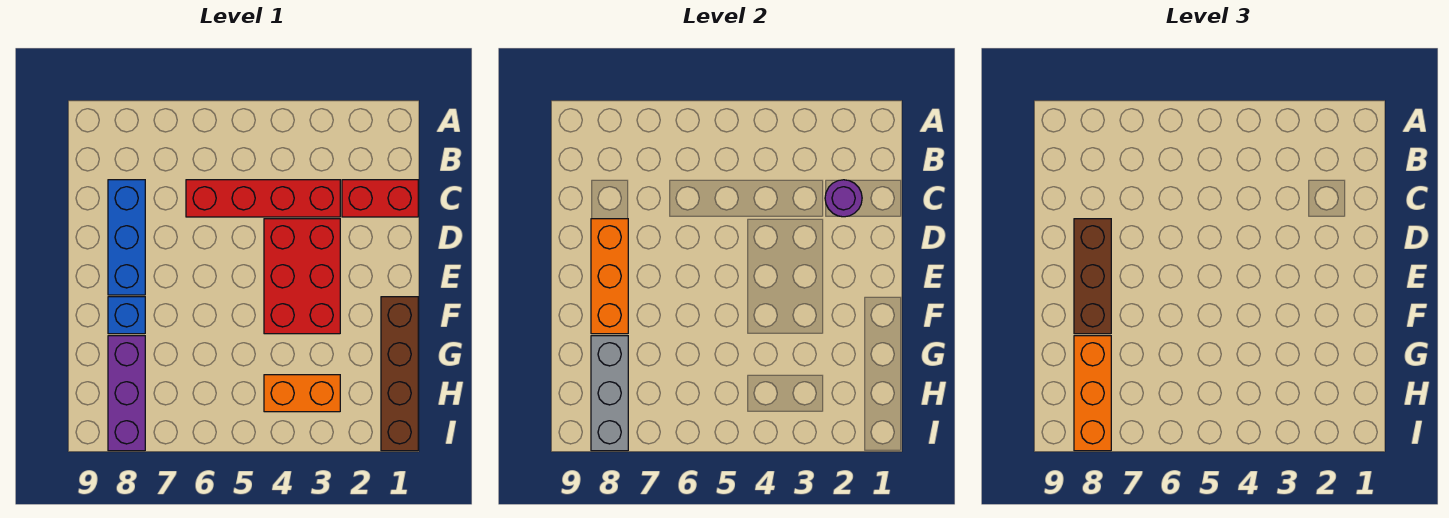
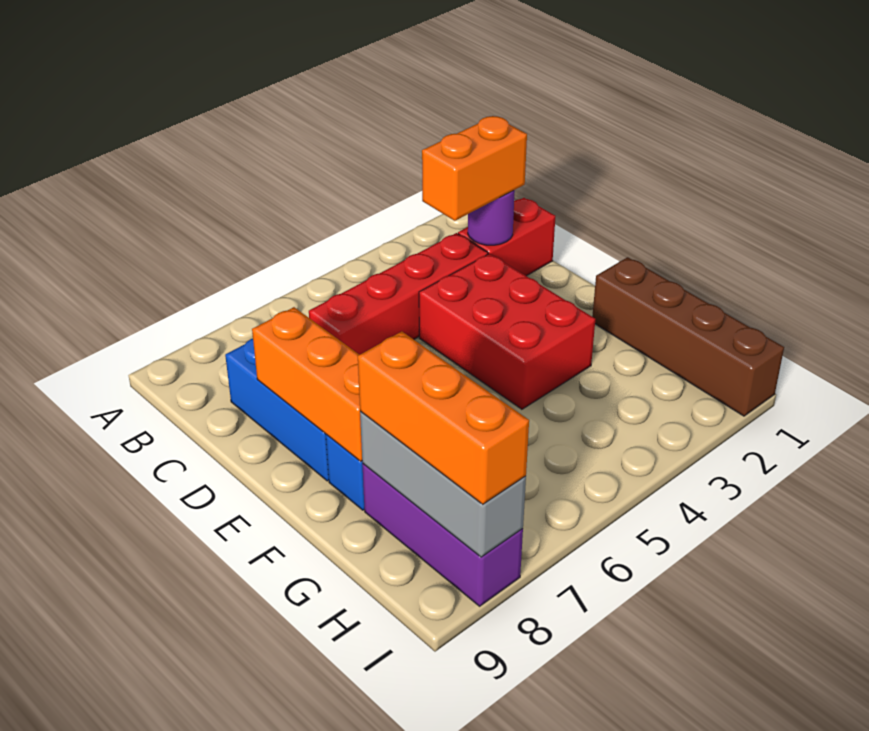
brown brick D8:F8 level 3 -> none
orange brick H3:H4 level 1 -> orange brick C2:C3 level 3

